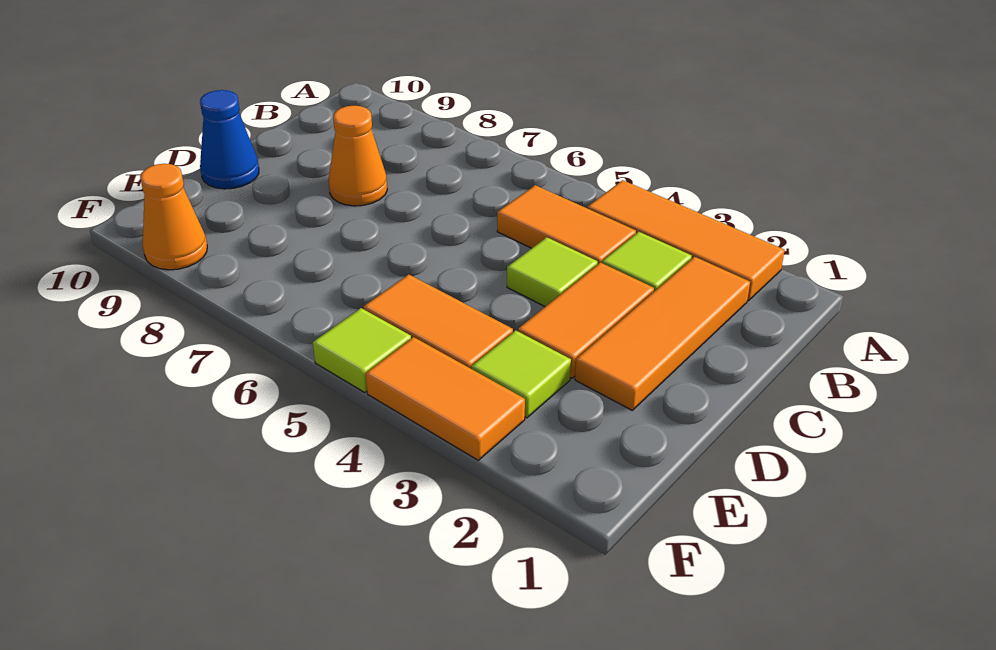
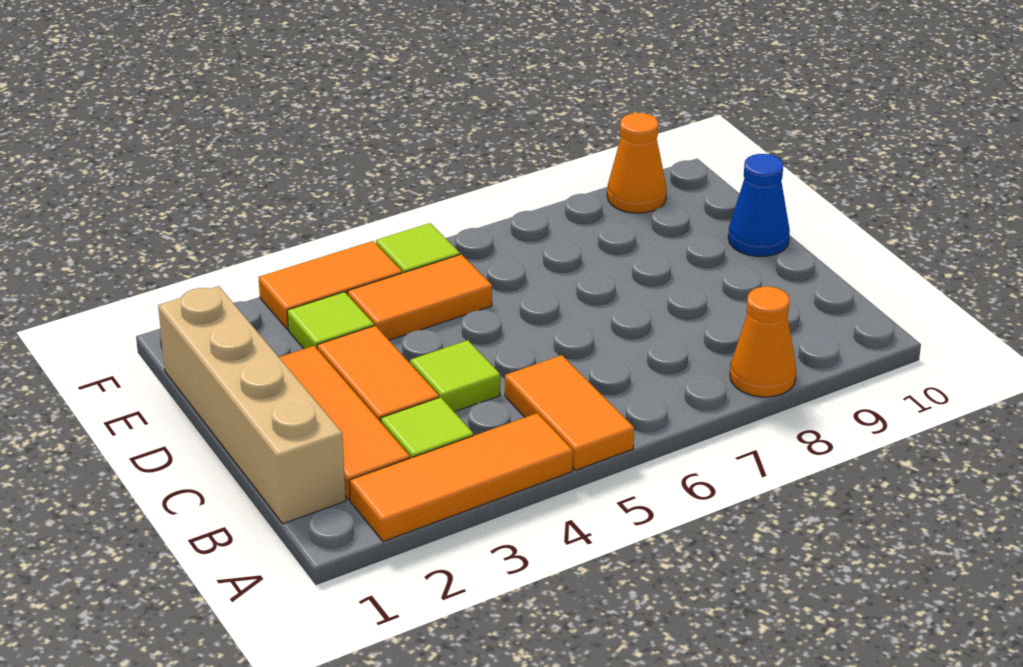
none -> tan brick B1:E1 level 1
orange tile B4:B5 level 1 -> orange tile A5:B5 level 1
orange cone C8 level 1 -> orange cone A8 level 1

